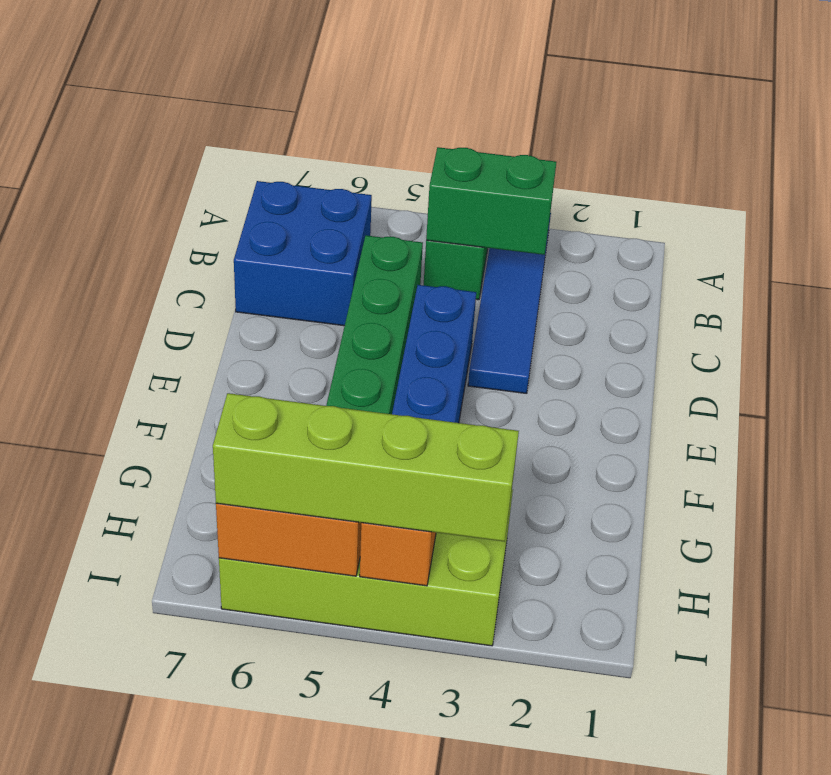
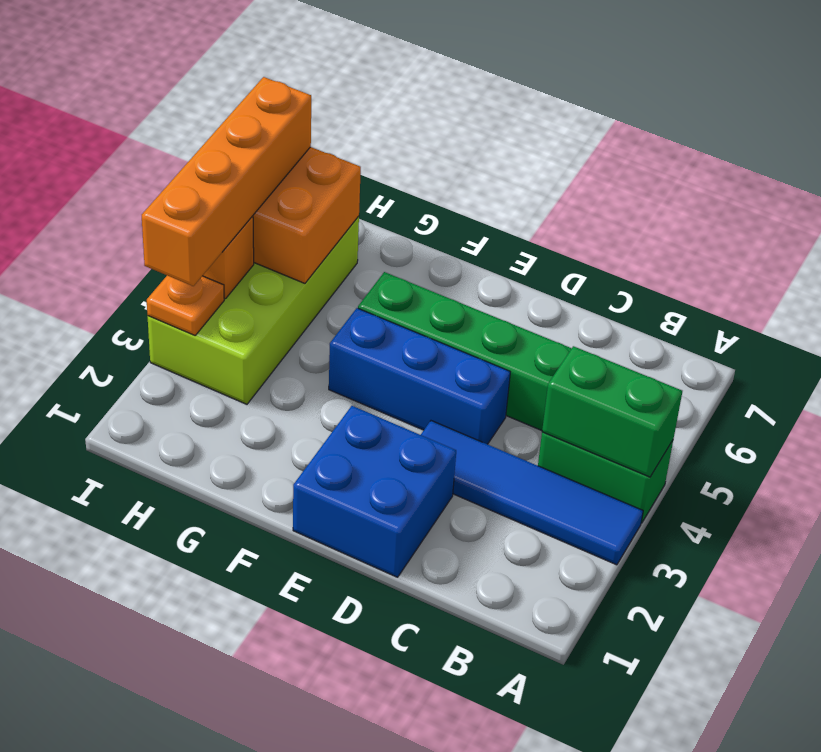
green brick B3:B4 level 2 -> green brick A4:B4 level 2
blue brick B6:C7 level 1 -> blue brick D1:E2 level 1
none -> orange plate I3 level 2
lime brick I3:I6 level 3 -> orange brick I3:I6 level 3

